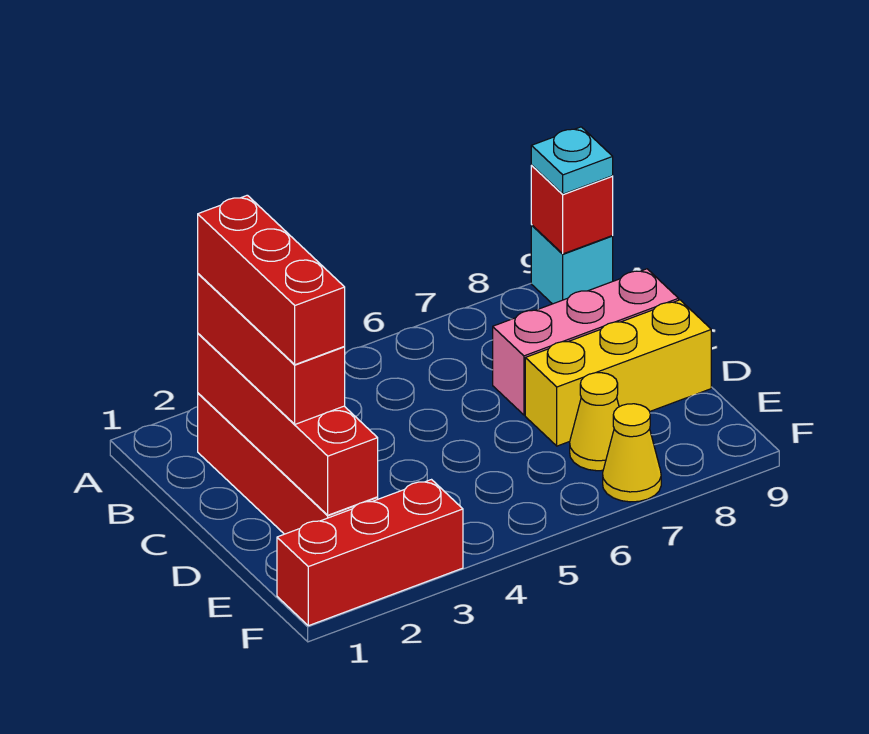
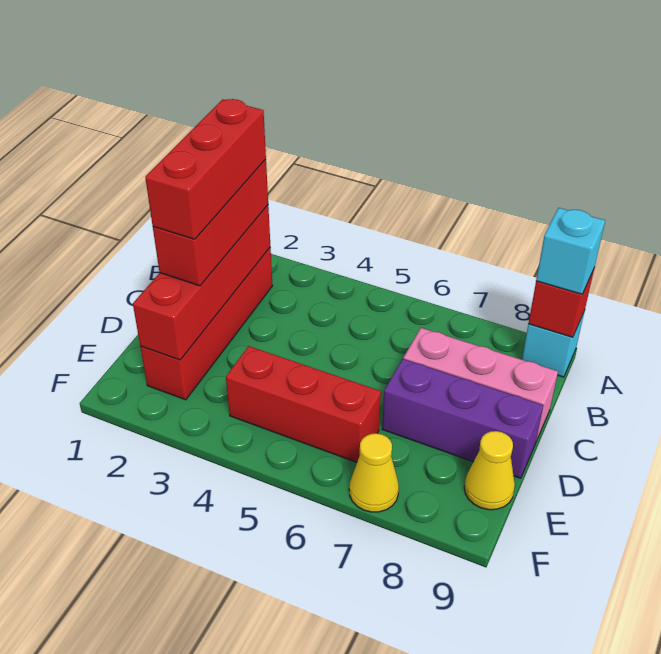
cyan plate A9 level 3 -> cyan brick A9 level 3
yellow brick D7:D9 level 1 -> purple brick D7:D9 level 1
yellow cone E7 level 1 -> yellow cone E9 level 1
red brick F1:F3 level 1 -> red brick E4:E6 level 1

